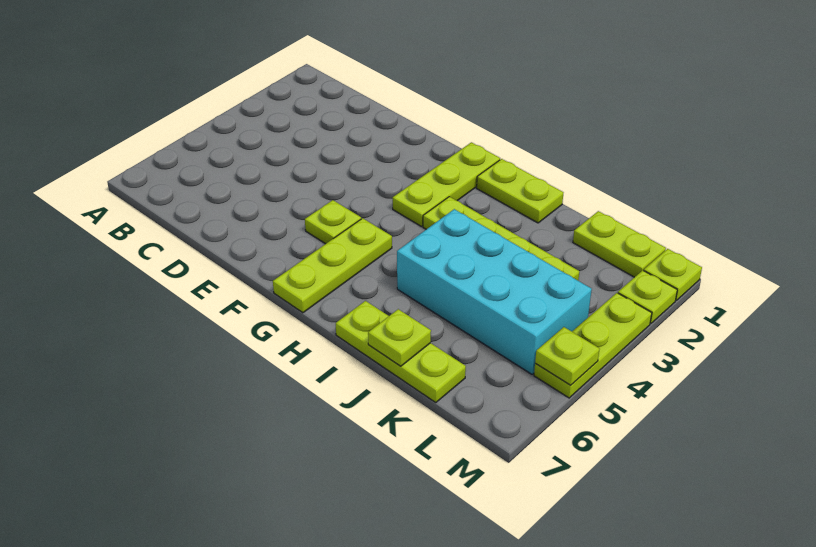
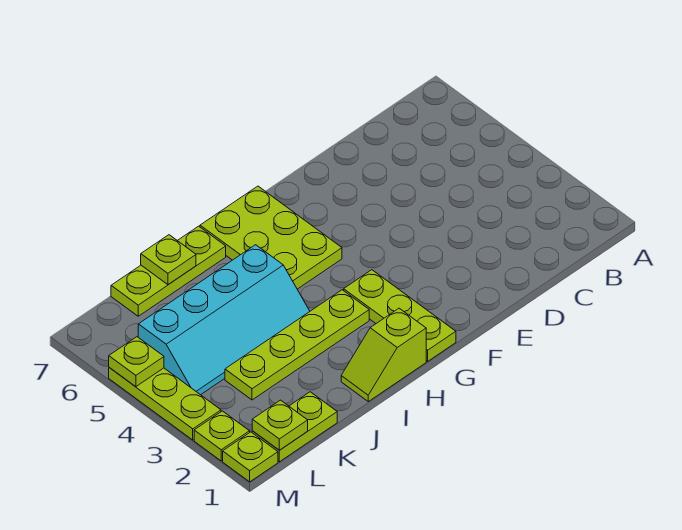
lime plate F5 level 1 -> lime plate L1 level 2
lime plate G5:G7 level 1 -> lime plate G5:H7 level 1
lime plate H1:I1 level 1 -> lime slope H1:I1 level 1 top H
cyan brick I4:L5 level 1 -> cyan slope I4:L5 level 1 top 5

